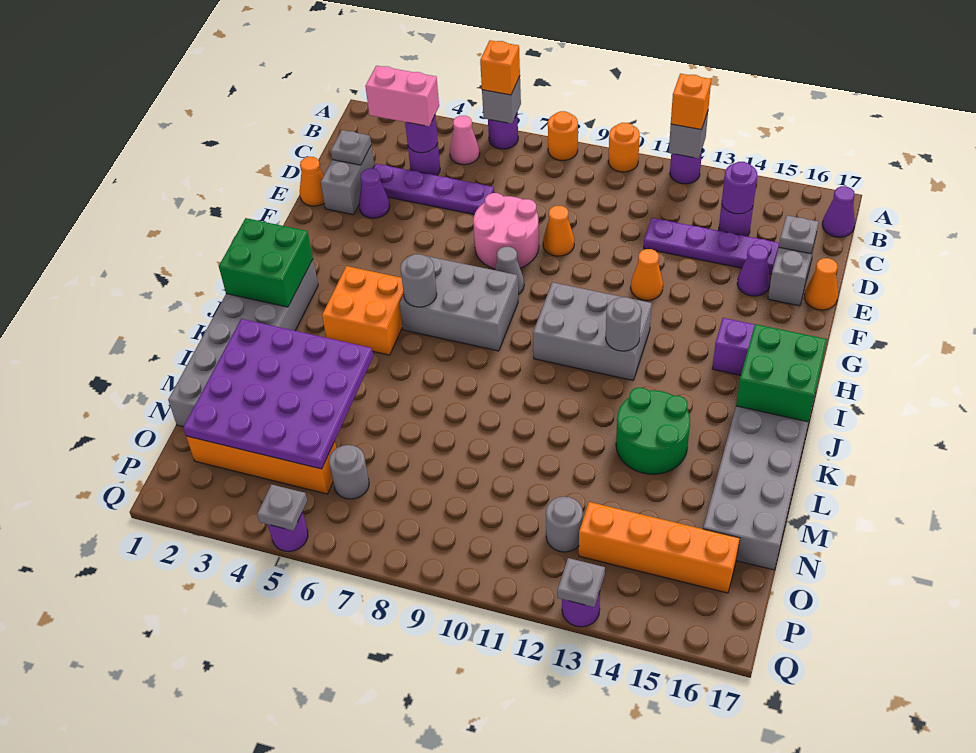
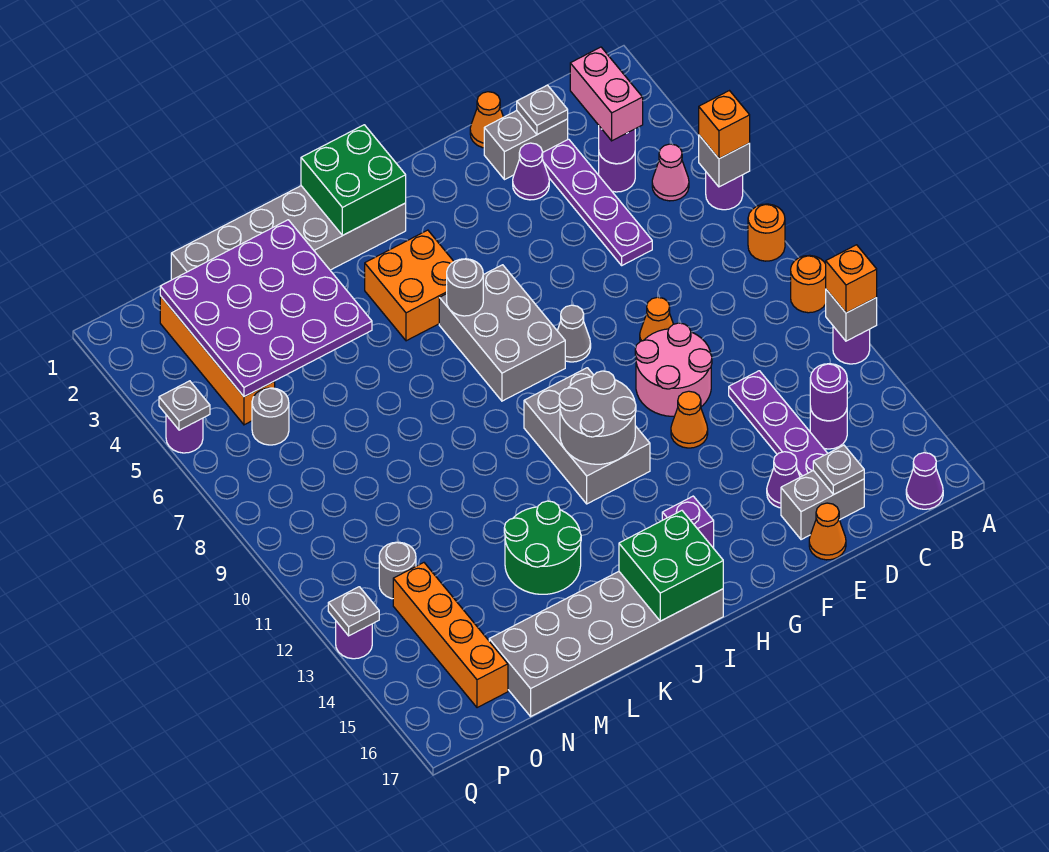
pink round brick E7:F8 level 1 -> pink round brick E10:F11 level 1
grey round brick I12 level 2 -> grey round brick H11:I12 level 2

